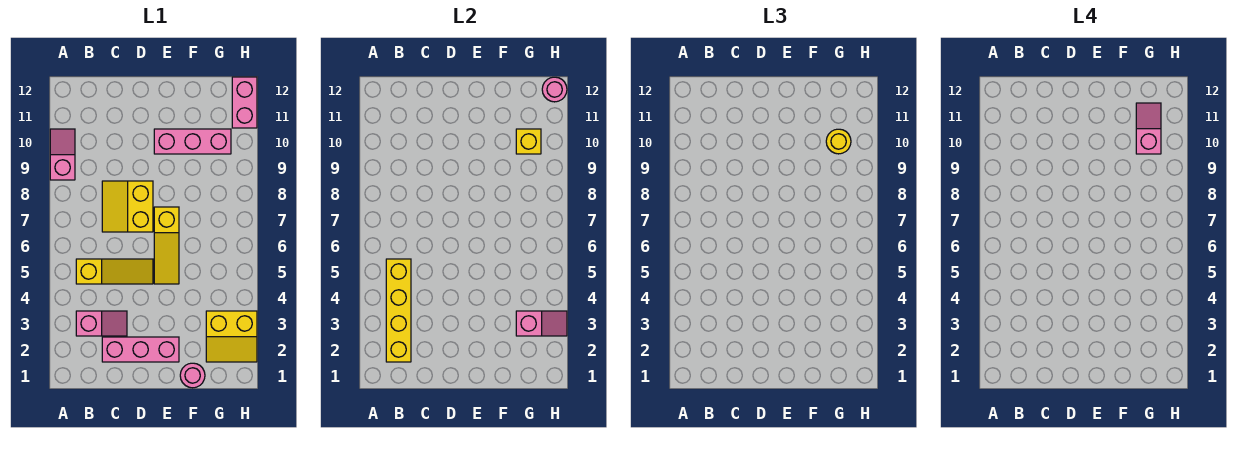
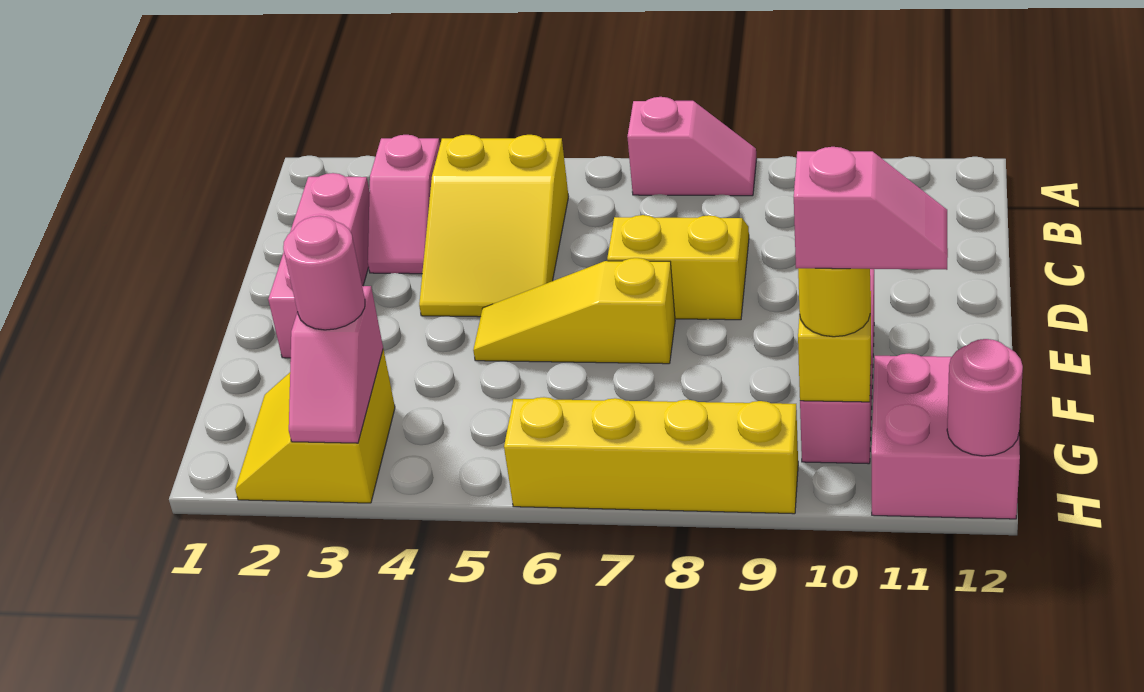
pink slope A9:A10 level 1 top 9 -> pink slope A7:A8 level 1 top 7
yellow brick B2:B5 level 2 -> yellow brick H6:H9 level 1
yellow slope B5:D5 level 1 top B -> yellow slope B4:D5 level 1 top B
pink round brick F1 level 1 -> pink round brick G3 level 3
pink brick H11:H12 level 1 -> pink brick G11:H12 level 1

